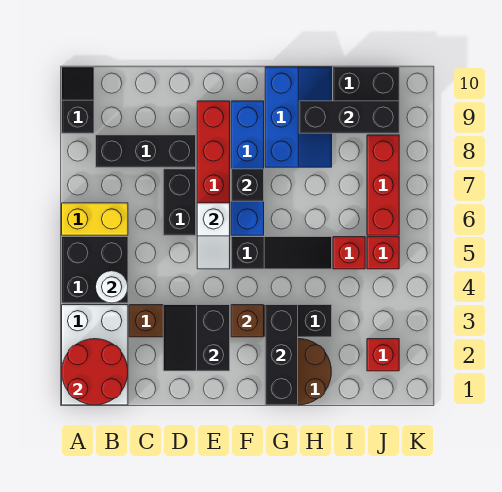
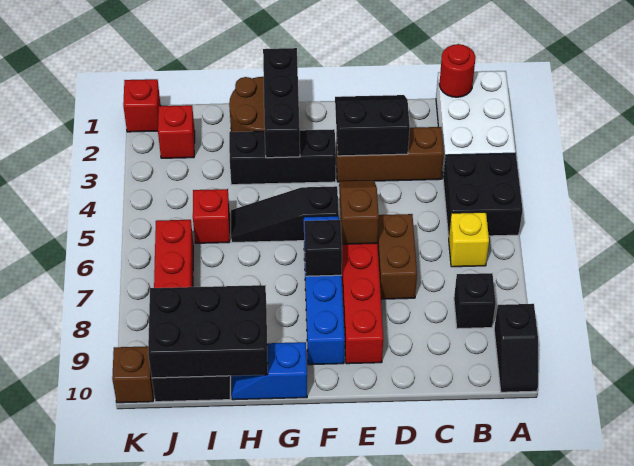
red round brick A1:B2 level 2 -> red round brick B1 level 2
yellow brick A6:B6 level 1 -> yellow brick B6 level 1
white round brick B4 level 2 -> none
black brick B8:D8 level 1 -> black brick B8 level 1
black slope D2:E3 level 2 top E -> black slope D2:E3 level 2 top 3
black brick D6:D7 level 1 -> brown brick D6:D7 level 1
white slope E5:E6 level 2 top 6 -> brown slope E5:E6 level 2 top 6
brown brick F3 level 2 -> brown brick K10 level 1
blue slope G8:H10 level 1 top G -> blue slope G10:H10 level 1 top G
black brick H9:J9 level 2 -> black brick H9:J10 level 2
red brick J5 level 1 -> red brick K1 level 1

